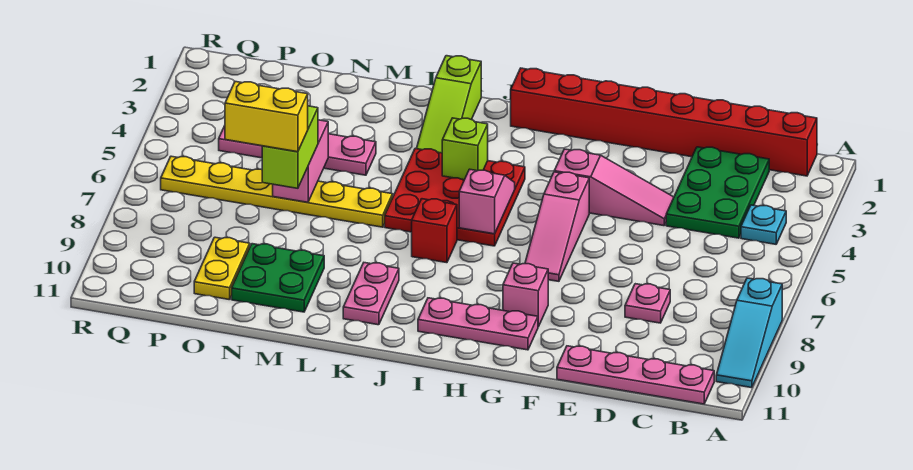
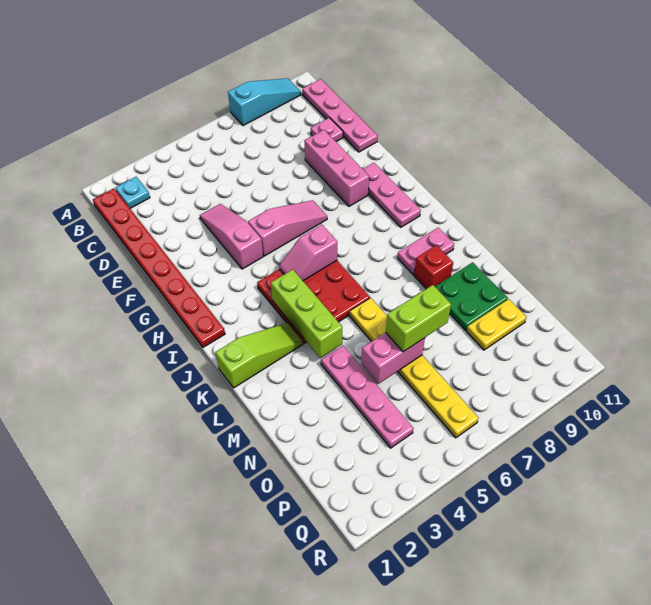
red brick B1:I1 level 1 -> red plate B1:I1 level 1
cyan plate B4 level 1 -> cyan plate B2 level 1
green plate C2:D4 level 1 -> none
pink plate D8 level 1 -> pink plate D10 level 1
pink brick G9 level 1 -> pink brick E9:G9 level 1
lime brick J4 level 2 -> lime brick J4:L4 level 2
red brick J7 level 1 -> red brick L9 level 1
yellow brick N7:O7 level 4 -> none

